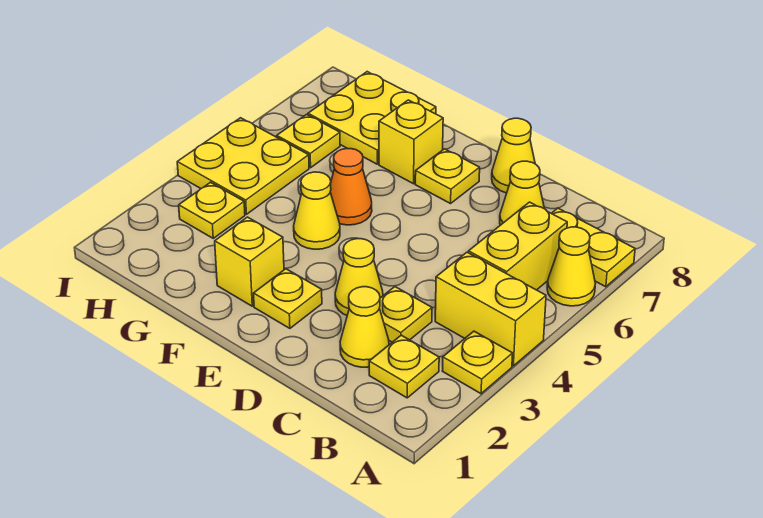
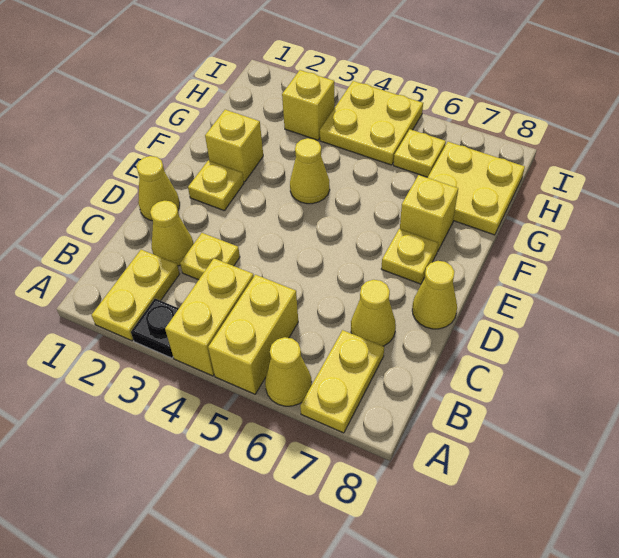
yellow plate A3 level 1 -> black plate A3 level 1
yellow plate B2 level 1 -> yellow plate A2:B2 level 1
yellow brick B5:B6 level 1 -> yellow brick A5:B5 level 1
yellow cone D3 level 1 -> yellow cone D1 level 1
orange cone F5 level 1 -> none
yellow plate H3 level 1 -> yellow brick H3 level 1

